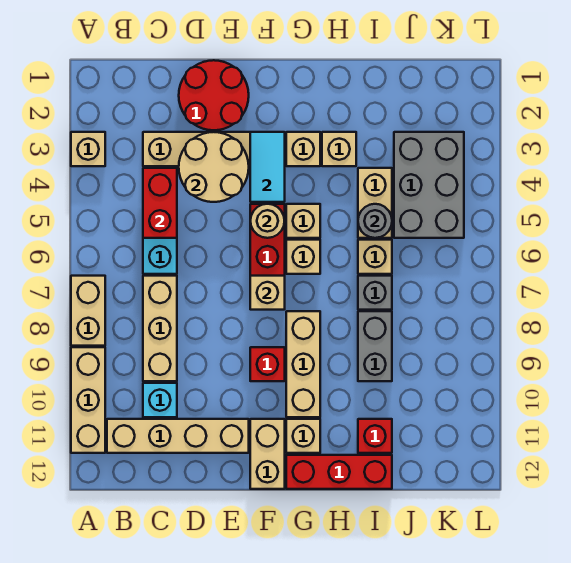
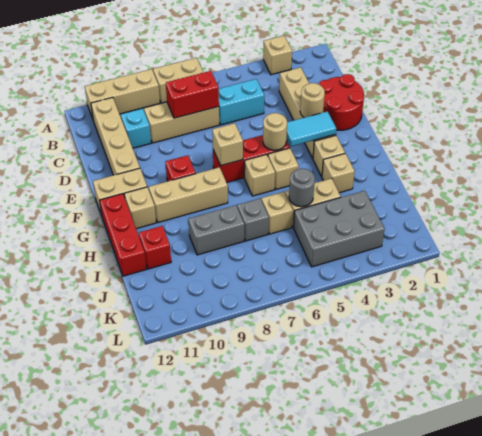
red brick C4:C5 level 2 -> red brick C7:C8 level 2
tan round brick D3:E4 level 2 -> tan round brick E3 level 2

